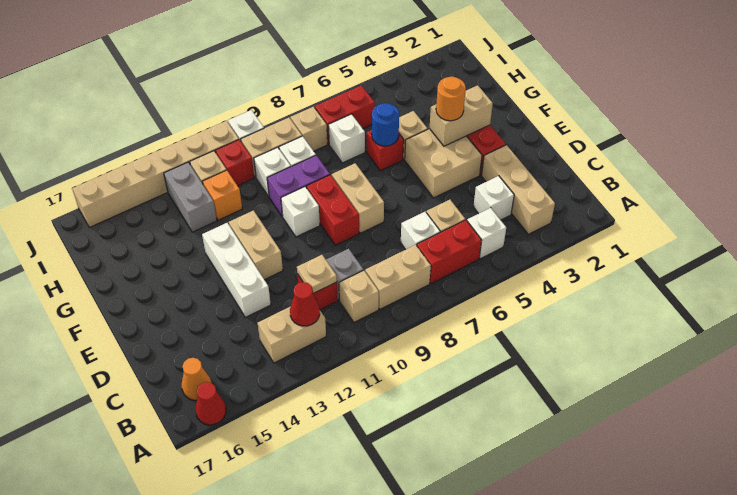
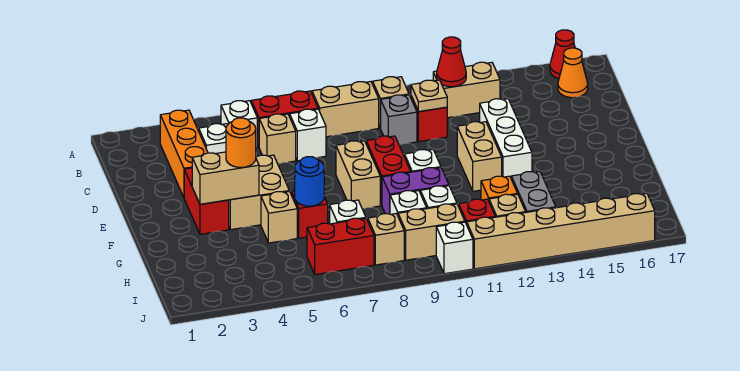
tan brick B3:D3 level 1 -> orange brick B3:D3 level 1

